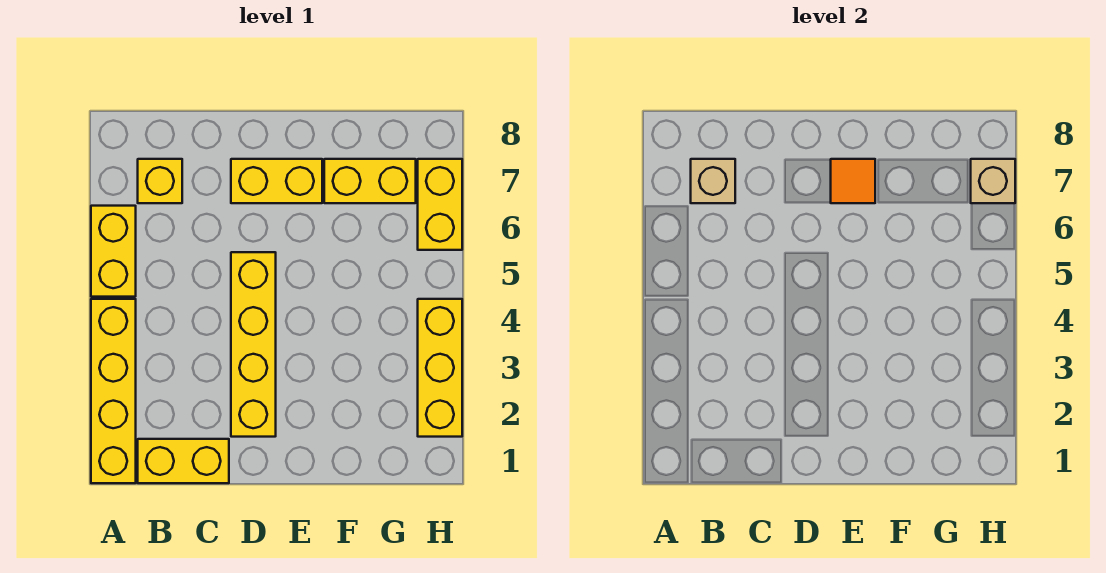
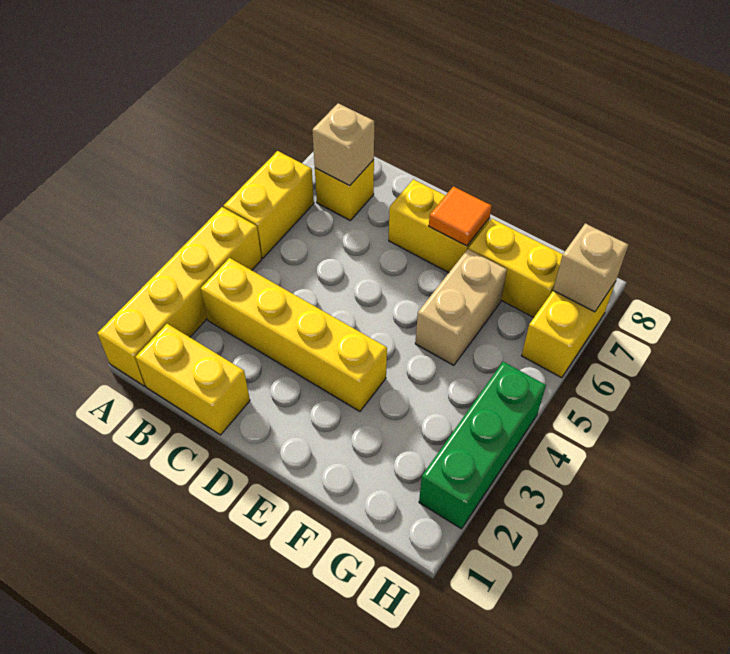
yellow brick D2:D5 level 1 -> yellow brick B3:E3 level 1
none -> tan brick F5:F6 level 1
yellow brick H2:H4 level 1 -> green brick H2:H4 level 1

